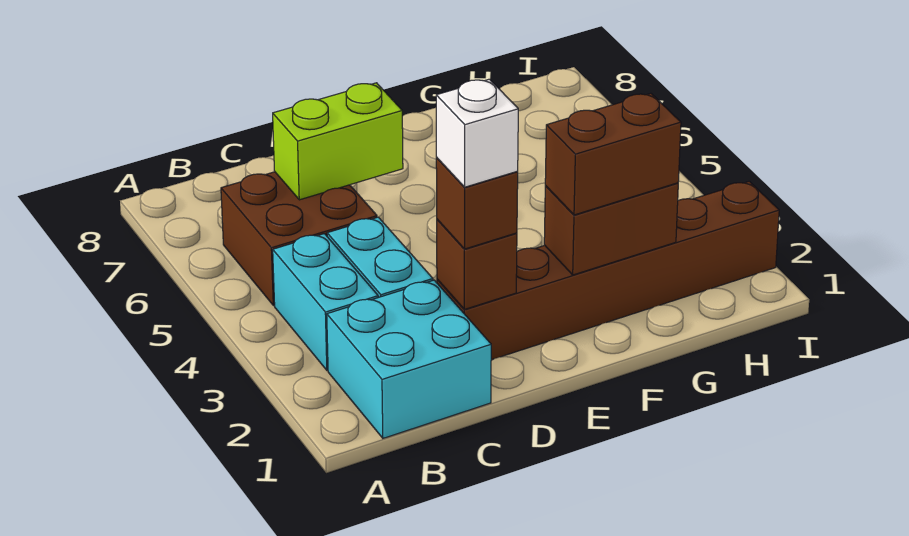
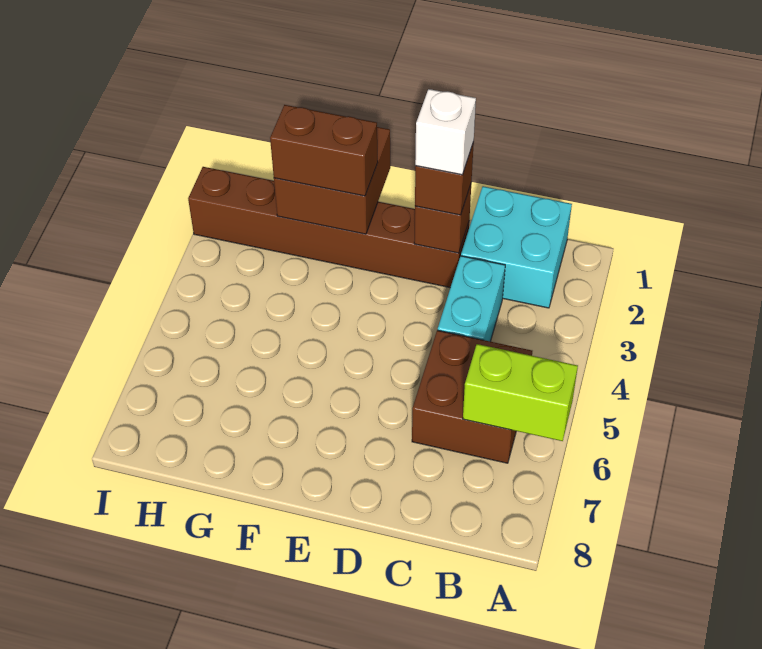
cyan brick B3:B4 level 1 -> none
lime brick C6:D6 level 2 -> lime brick A6:B6 level 2
brown brick F2:G2 level 2 -> brown brick F1:G2 level 2

